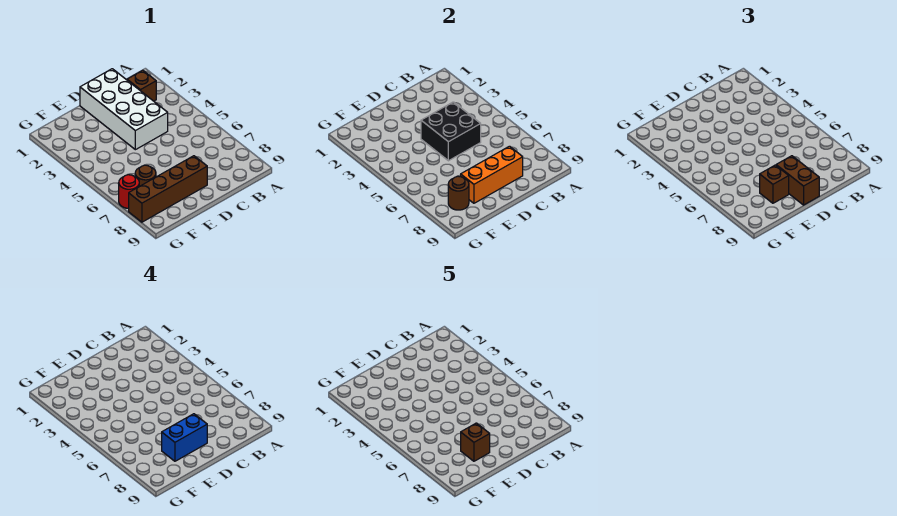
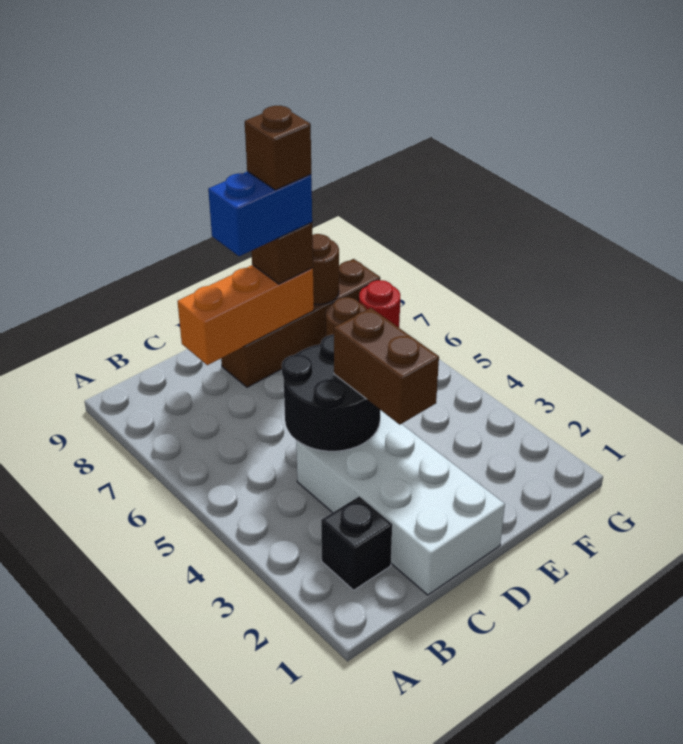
brown brick B2 level 1 -> black brick B2 level 1
black brick C4:D5 level 2 -> black round brick C4:D5 level 2
brown brick D8:D9 level 3 -> brown brick D3:D4 level 3

